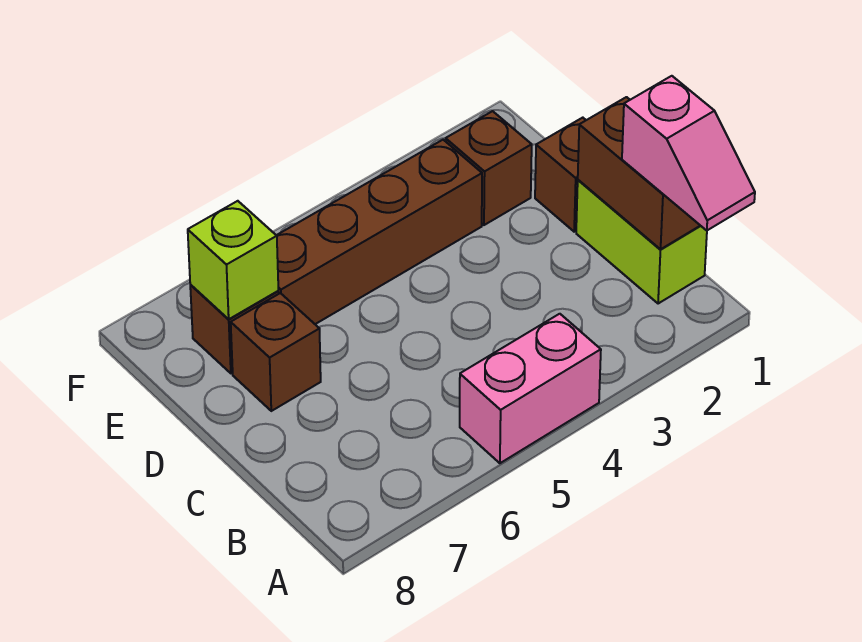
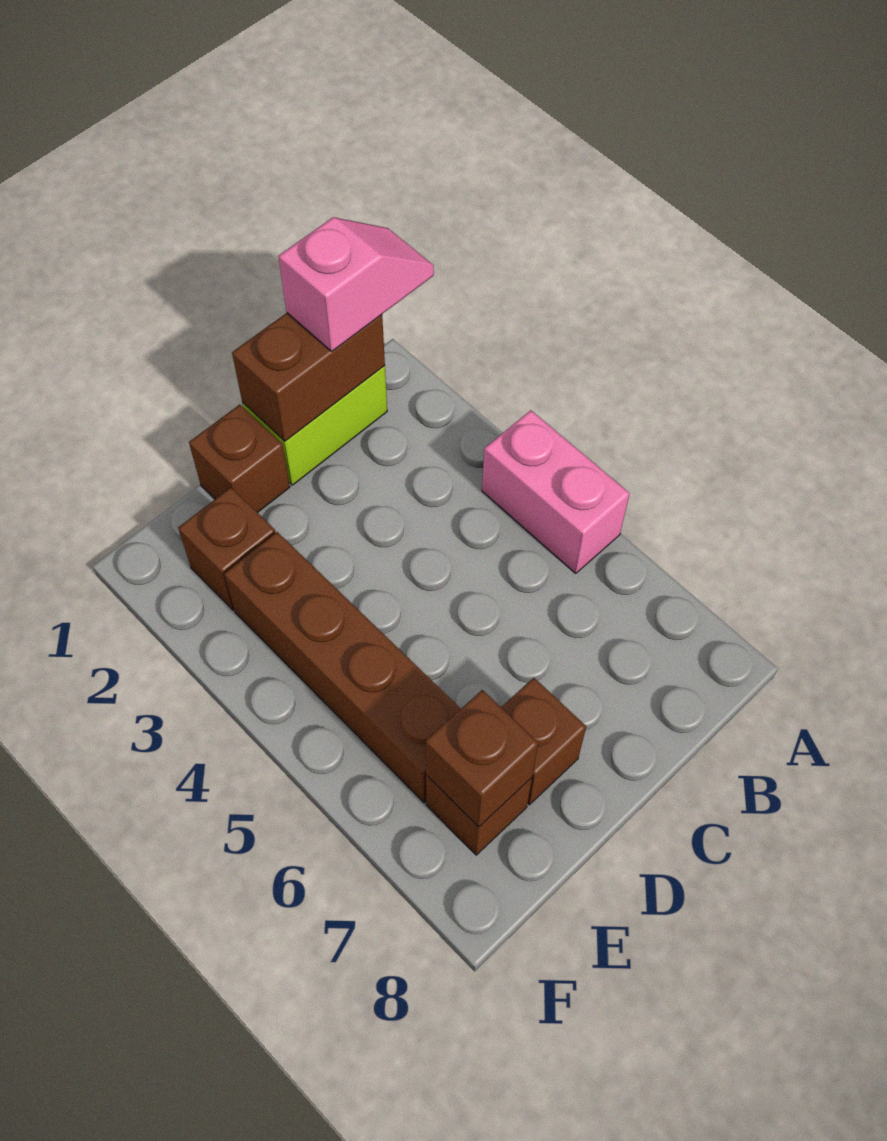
lime brick E7 level 2 -> brown brick E7 level 2

